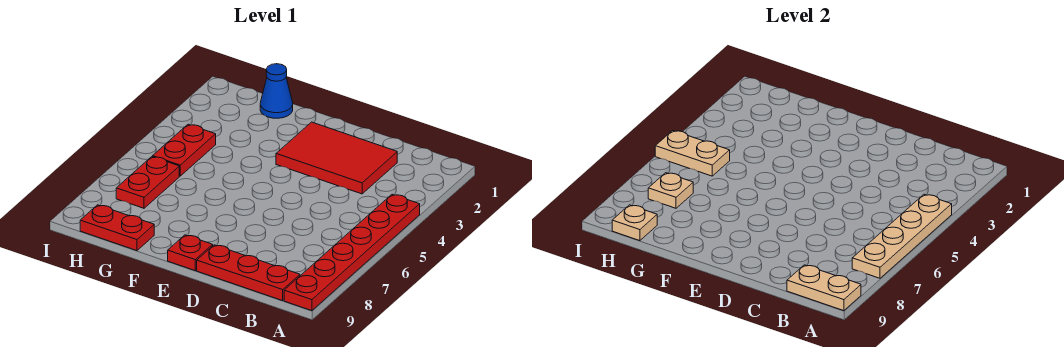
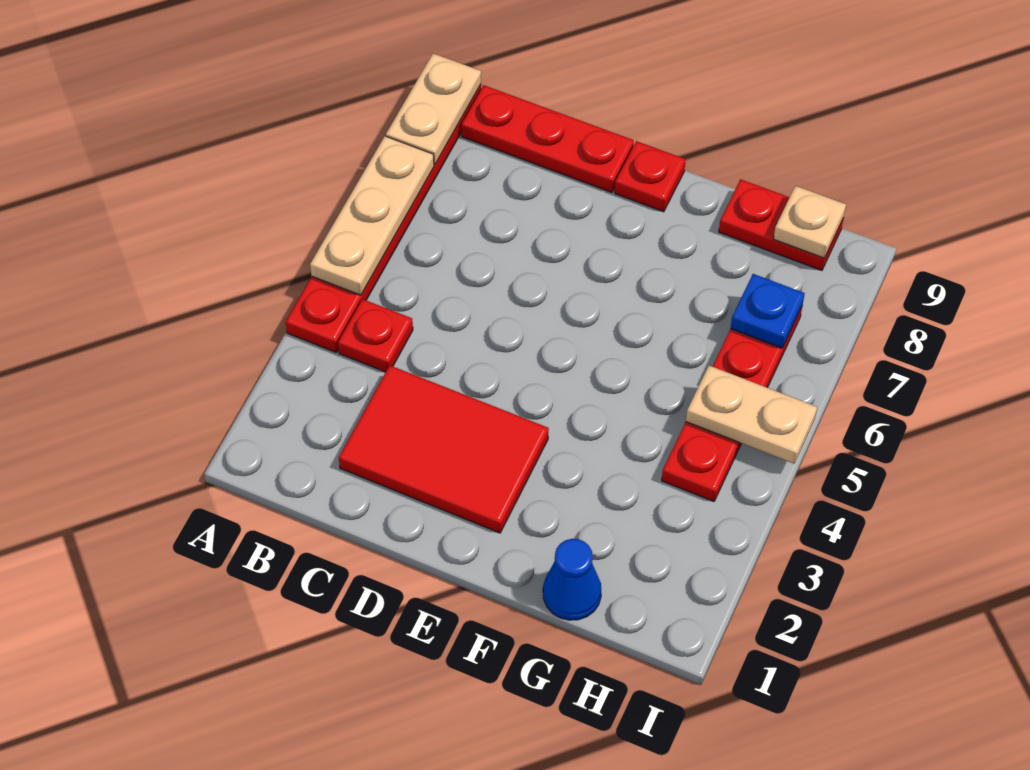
tan plate A4:A7 level 2 -> tan plate A5:A7 level 2
tan plate A9:B9 level 2 -> tan plate A8:A9 level 2
none -> red plate B4 level 1
tan plate H7 level 2 -> blue plate H7 level 2

